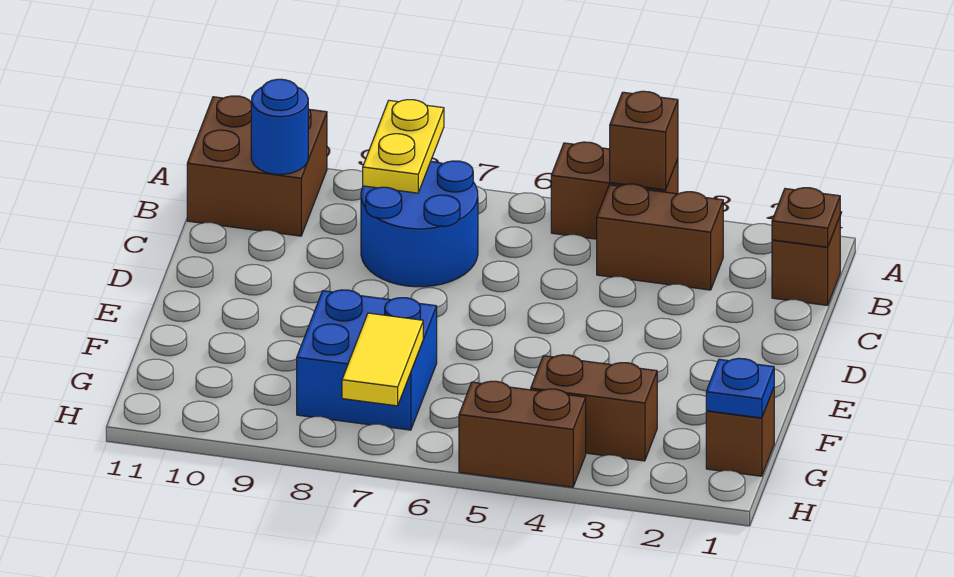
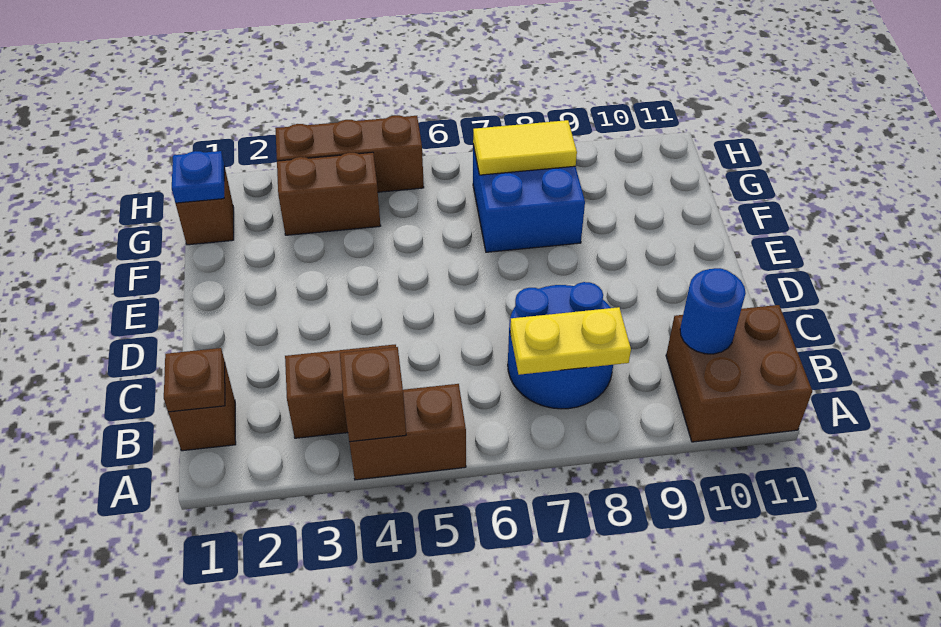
yellow plate A8:B8 level 2 -> yellow plate B7:B8 level 2
yellow tile G7:H7 level 2 -> yellow tile G7:G8 level 2
brown brick H4:H5 level 1 -> brown brick H3:H5 level 1

